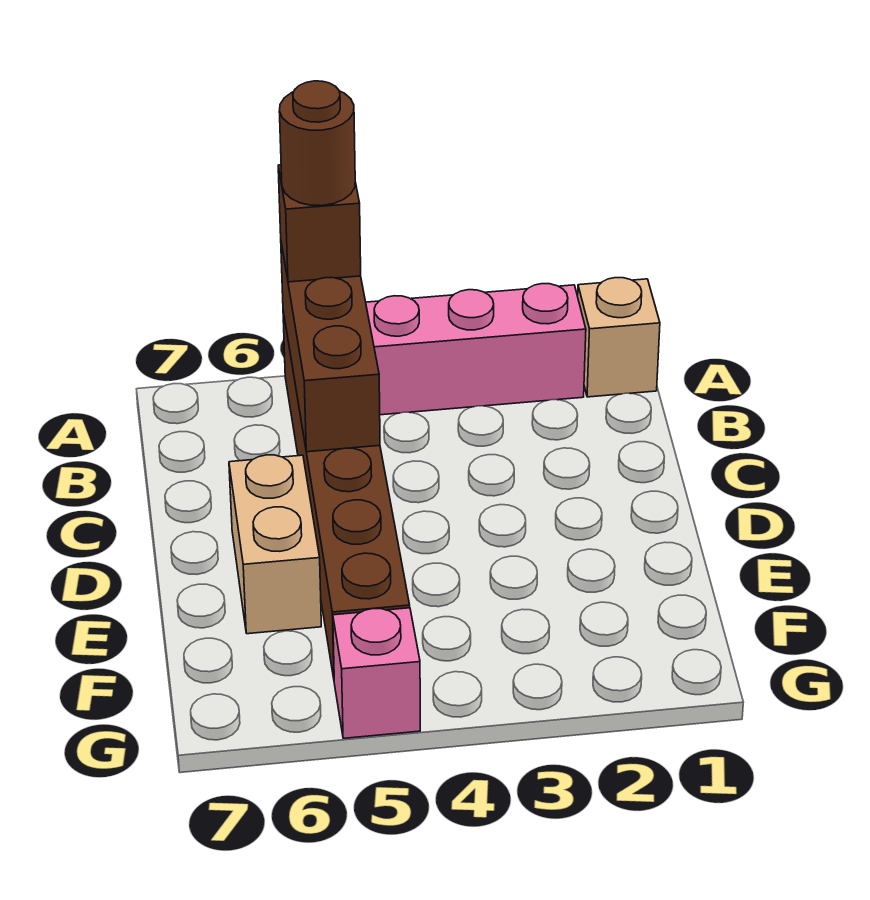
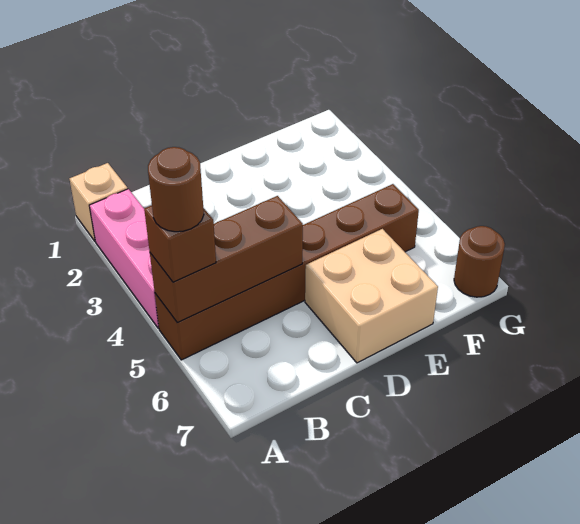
tan brick D6:E6 level 1 -> tan brick D6:E7 level 1
pink brick G5 level 1 -> none
none -> brown round brick G7 level 1

